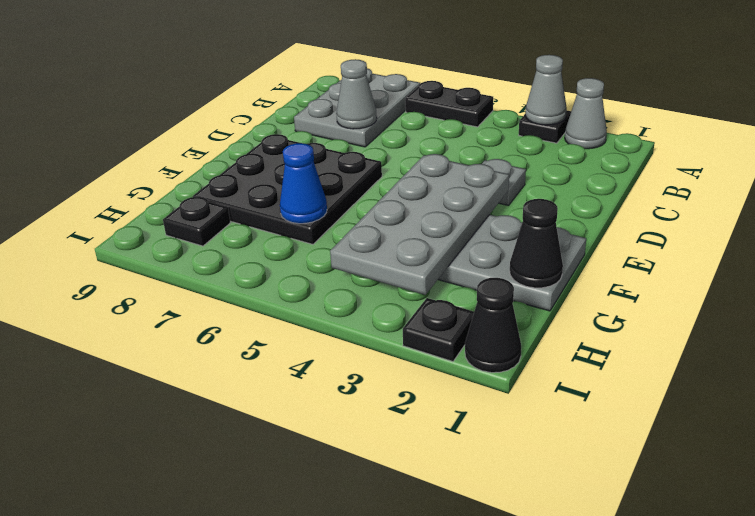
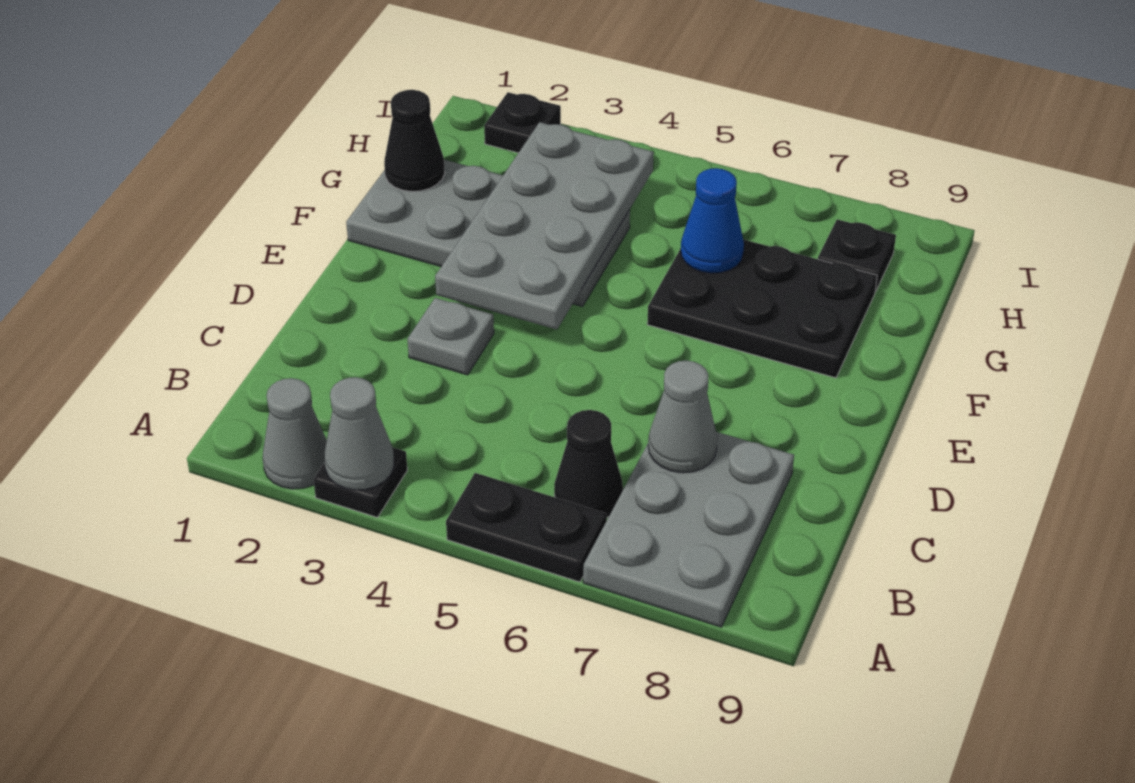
black plate E6:G8 level 1 -> black plate F6:G8 level 1
black cone I1 level 1 -> black cone B6 level 1

